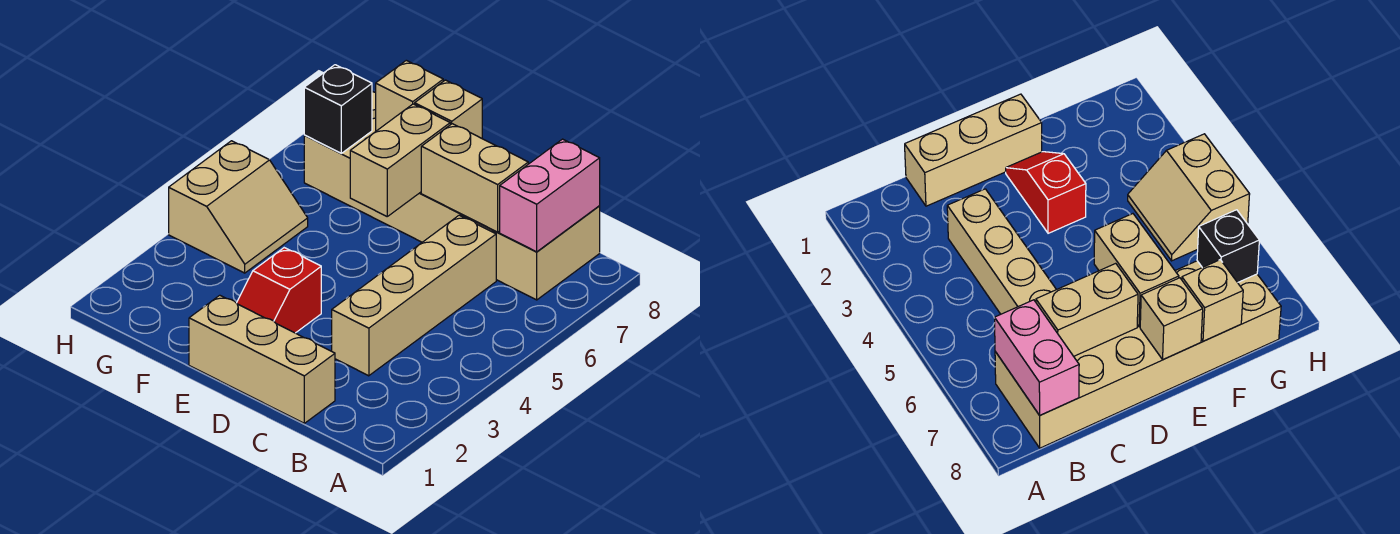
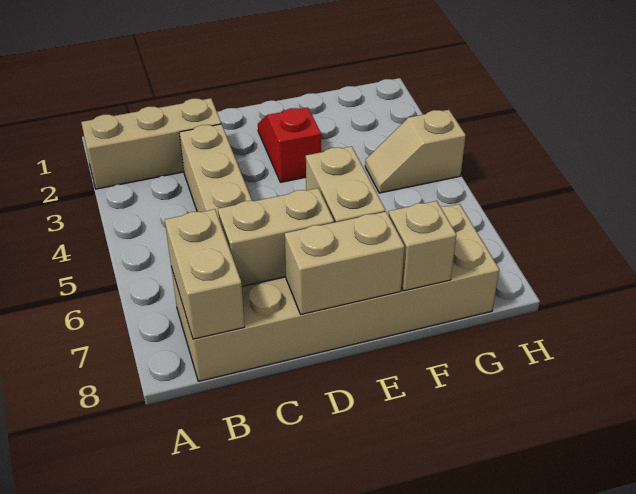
pink brick B7:B8 level 2 -> tan brick B7:B8 level 2
tan brick C1:E1 level 1 -> tan brick A2:C2 level 1
tan brick E8 level 2 -> tan brick D8:E8 level 2
tan slope G4:H5 level 1 top H -> tan slope G4:H4 level 1 top H
black brick G7 level 2 -> none

